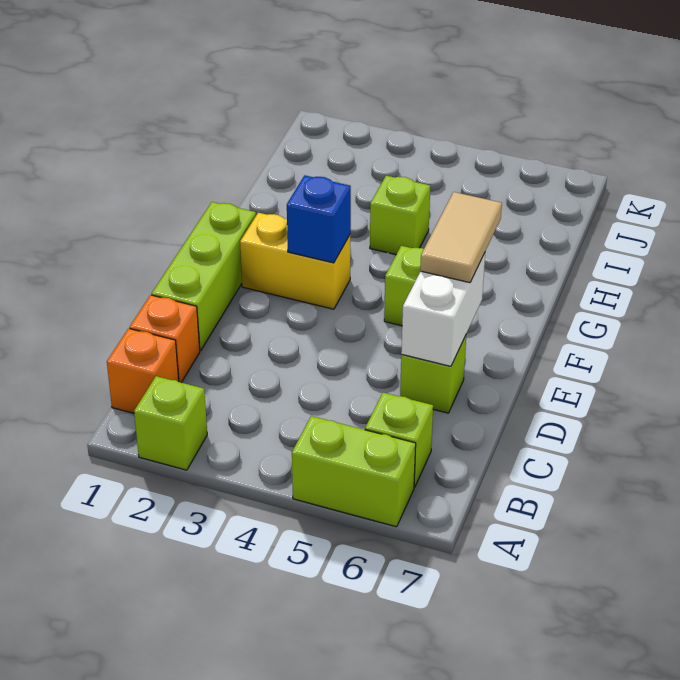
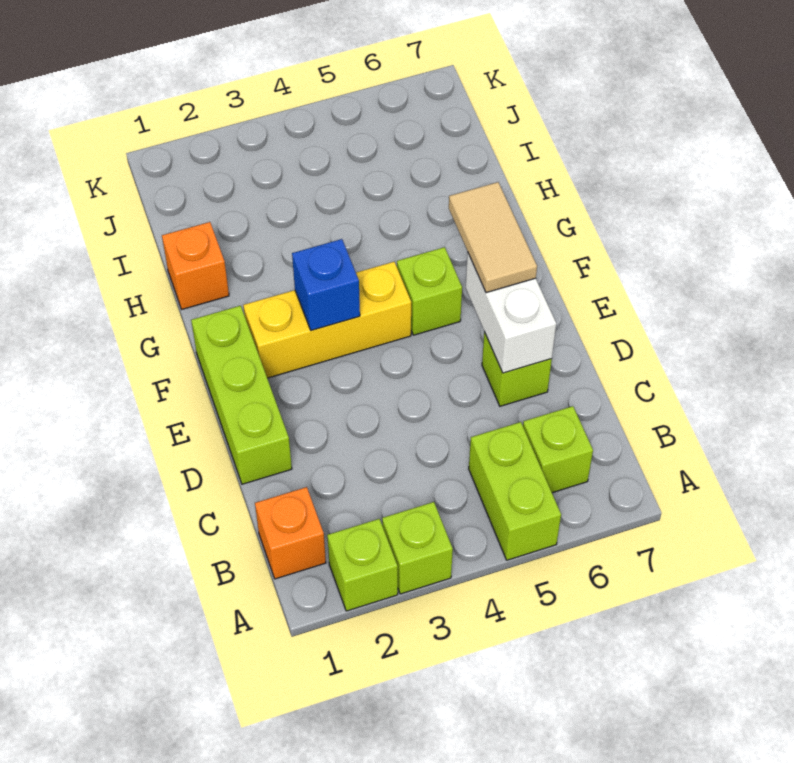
lime brick A5:A6 level 1 -> lime brick A5:B5 level 1
orange brick C1 level 1 -> orange brick H1 level 1
yellow brick F2:F3 level 1 -> yellow brick F2:F4 level 1
lime brick H4 level 1 -> lime brick A3 level 1

